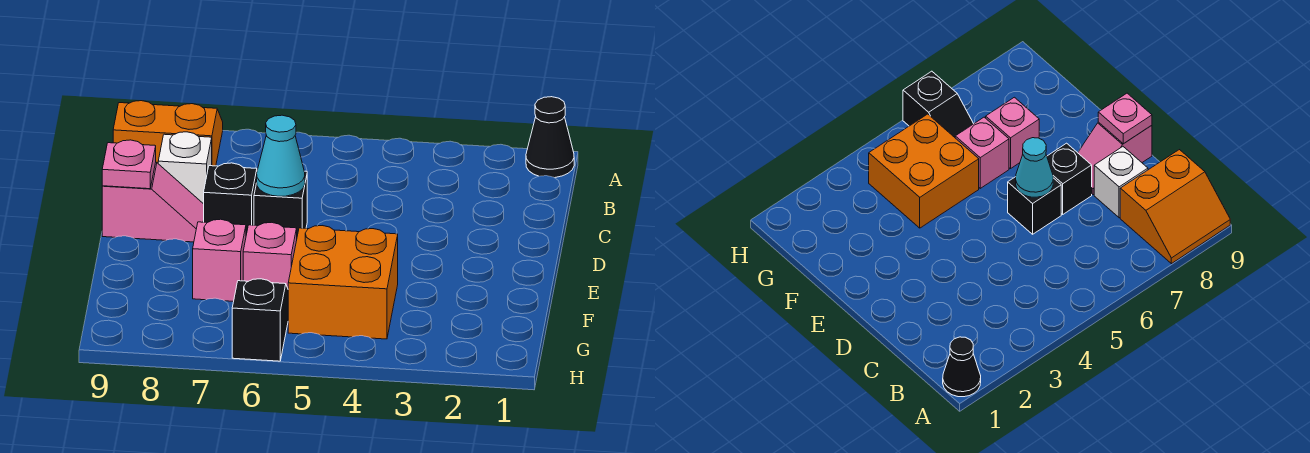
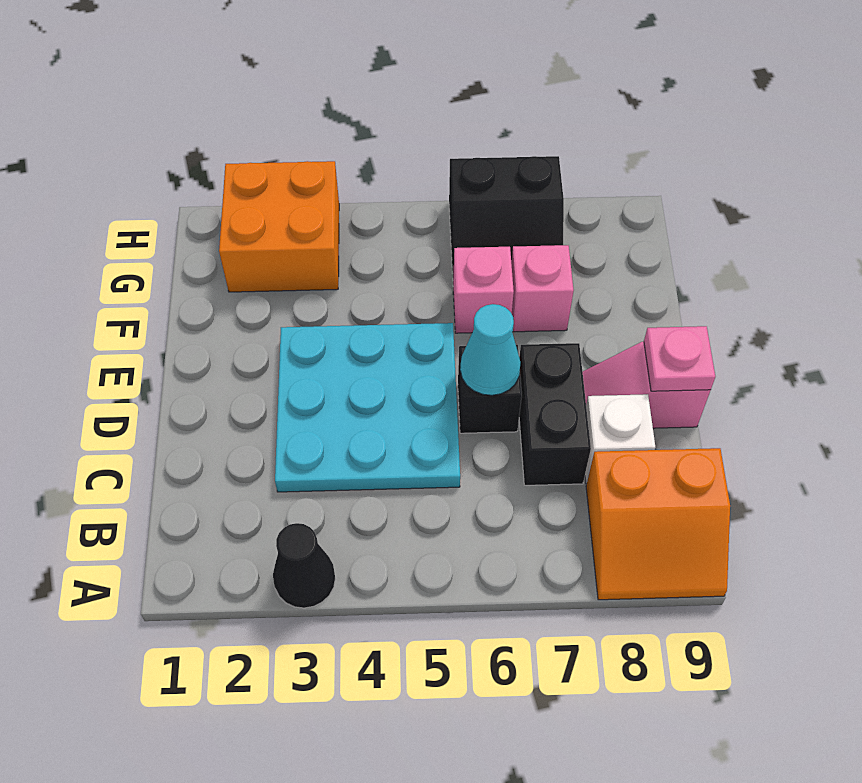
black cone A1 level 1 -> black cone A3 level 1
none -> cyan plate C3:E5 level 1
black brick D7 level 1 -> black brick C7:D7 level 1
orange brick F4:G5 level 1 -> orange brick G2:H3 level 1
black slope G6:H6 level 1 top H -> black slope G6:H7 level 1 top H

